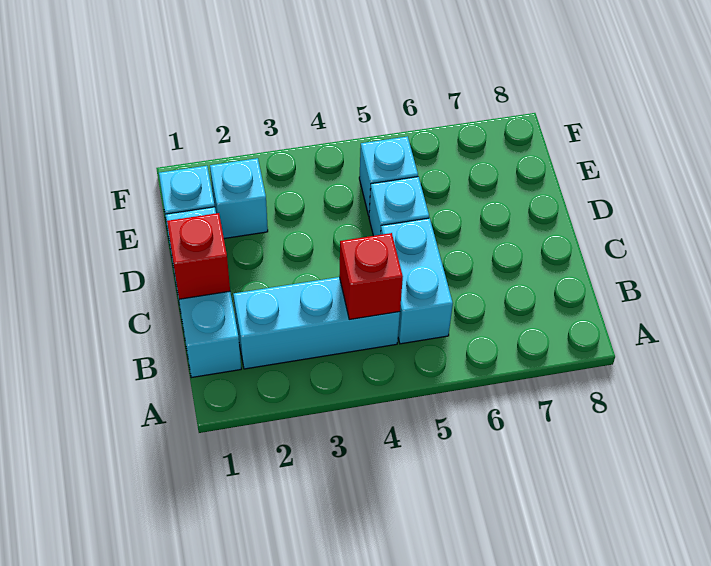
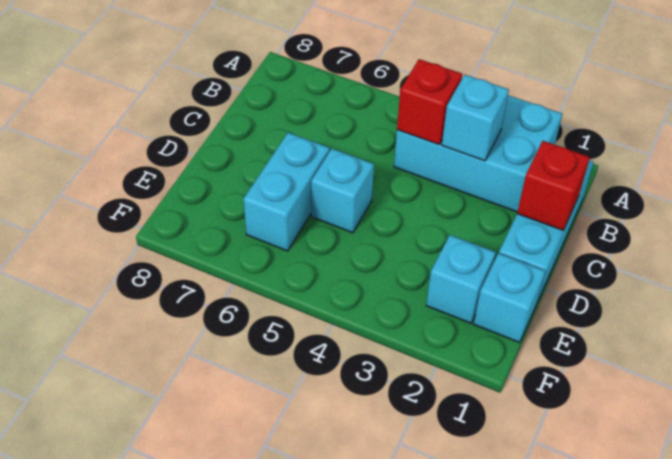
cyan brick B2:B4 level 1 -> cyan brick A2:B4 level 1
cyan brick B5:C5 level 1 -> cyan brick D6:E6 level 1
cyan brick E5 level 1 -> cyan brick B3 level 2

